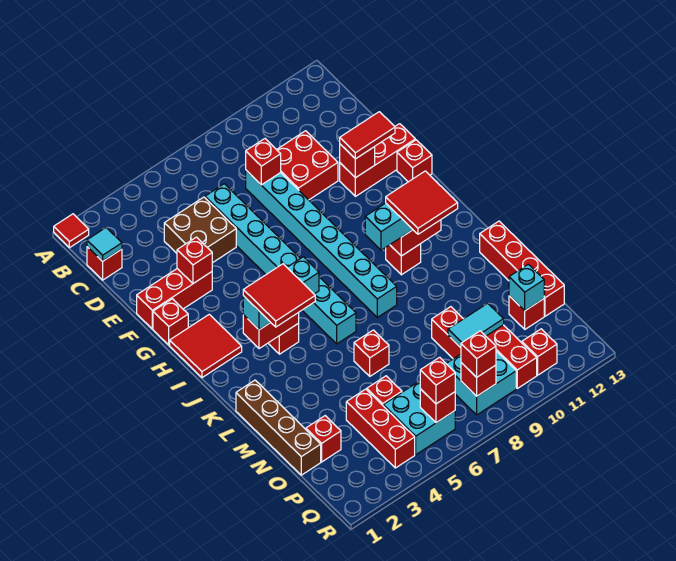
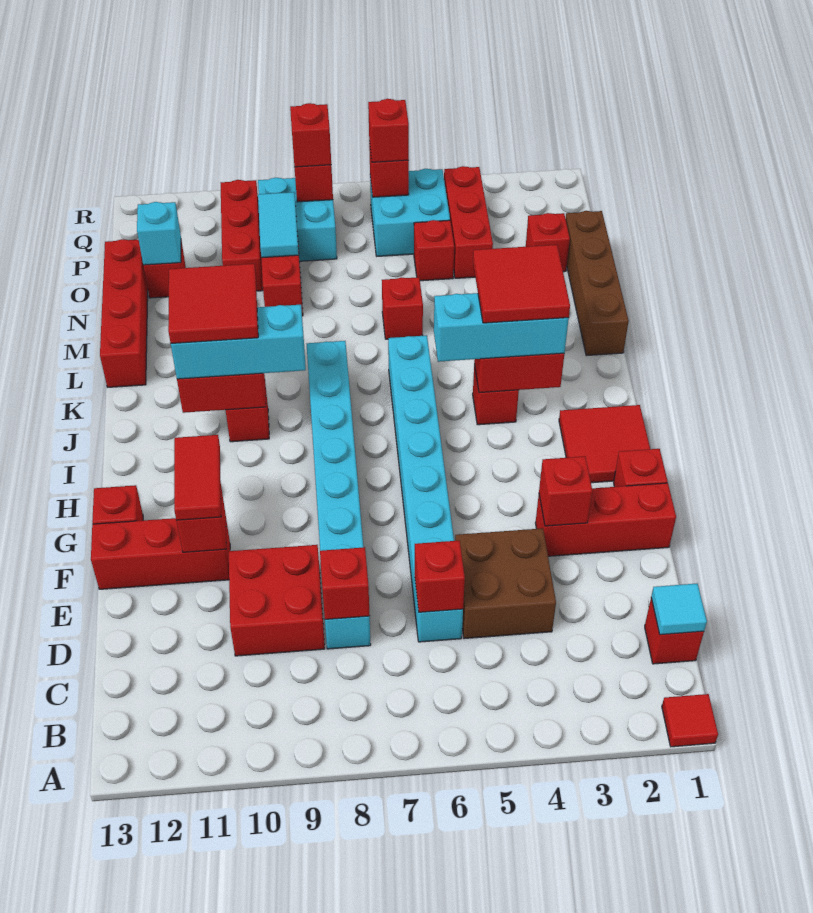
red tile F11:F12 level 3 -> red tile F11:G11 level 3
cyan tile O9:O10 level 2 -> cyan tile O9:P9 level 2
red brick Q11 level 1 -> red brick D6 level 2

